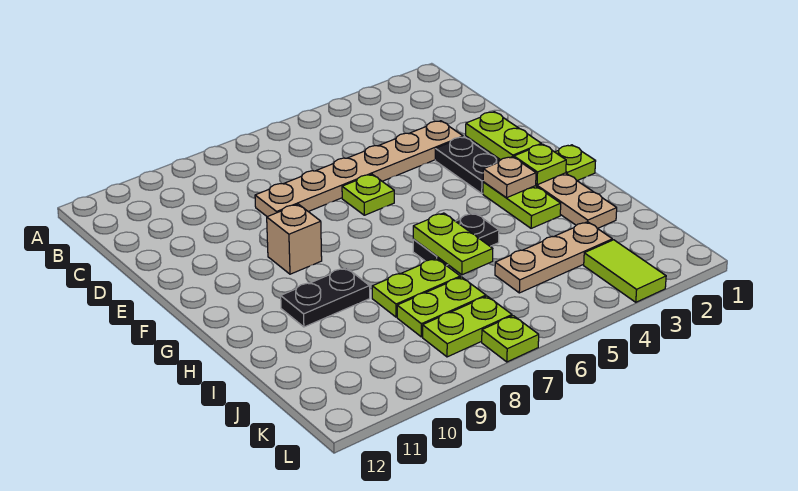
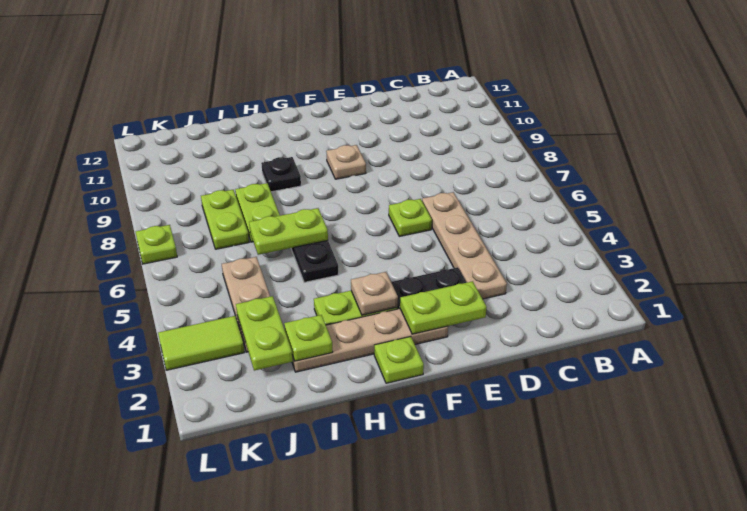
tan plate D3:D8 level 1 -> tan plate D3:D6 level 1
tan brick F9 level 1 -> tan plate F9 level 1
lime plate G2 level 2 -> lime plate I2 level 2
black plate H9:H10 level 1 -> black plate H9 level 1
lime plate K7:K8 level 1 -> lime plate J2:J3 level 2

